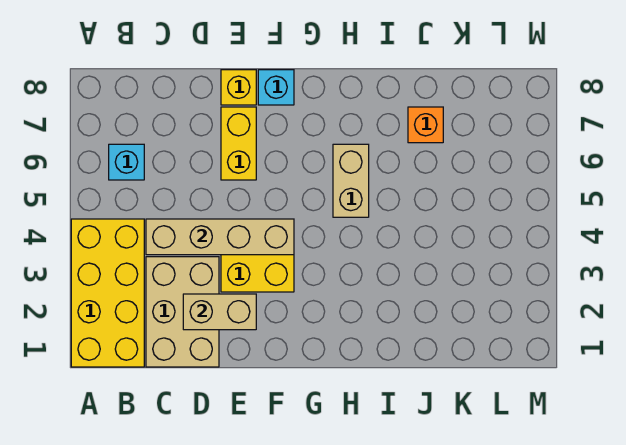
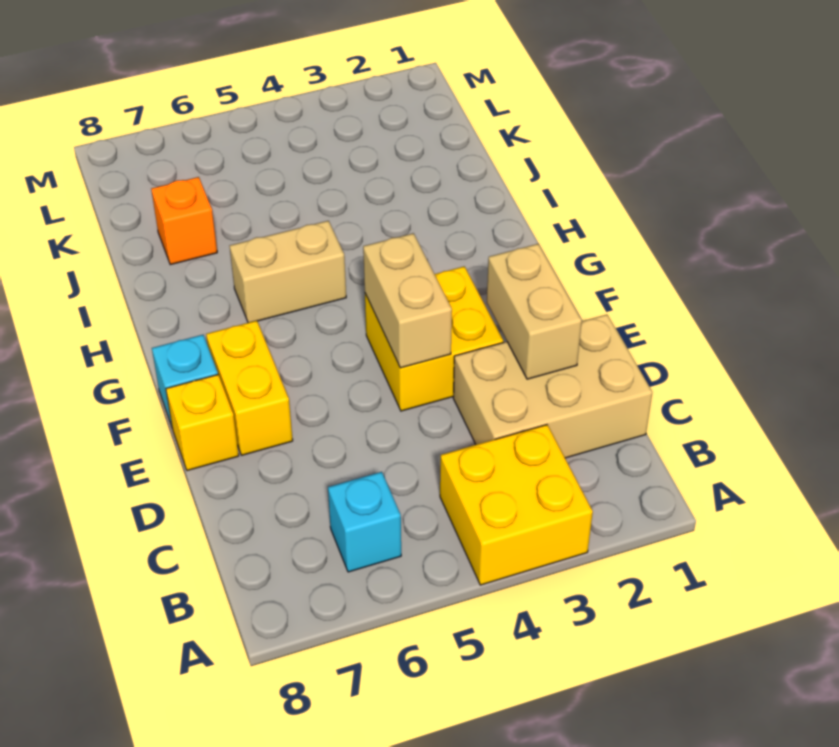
yellow brick A1:B4 level 1 -> yellow brick A3:B4 level 1
tan brick C4:F4 level 2 -> tan brick E4:F4 level 2
yellow brick E6:E7 level 1 -> yellow brick E7:F7 level 1

